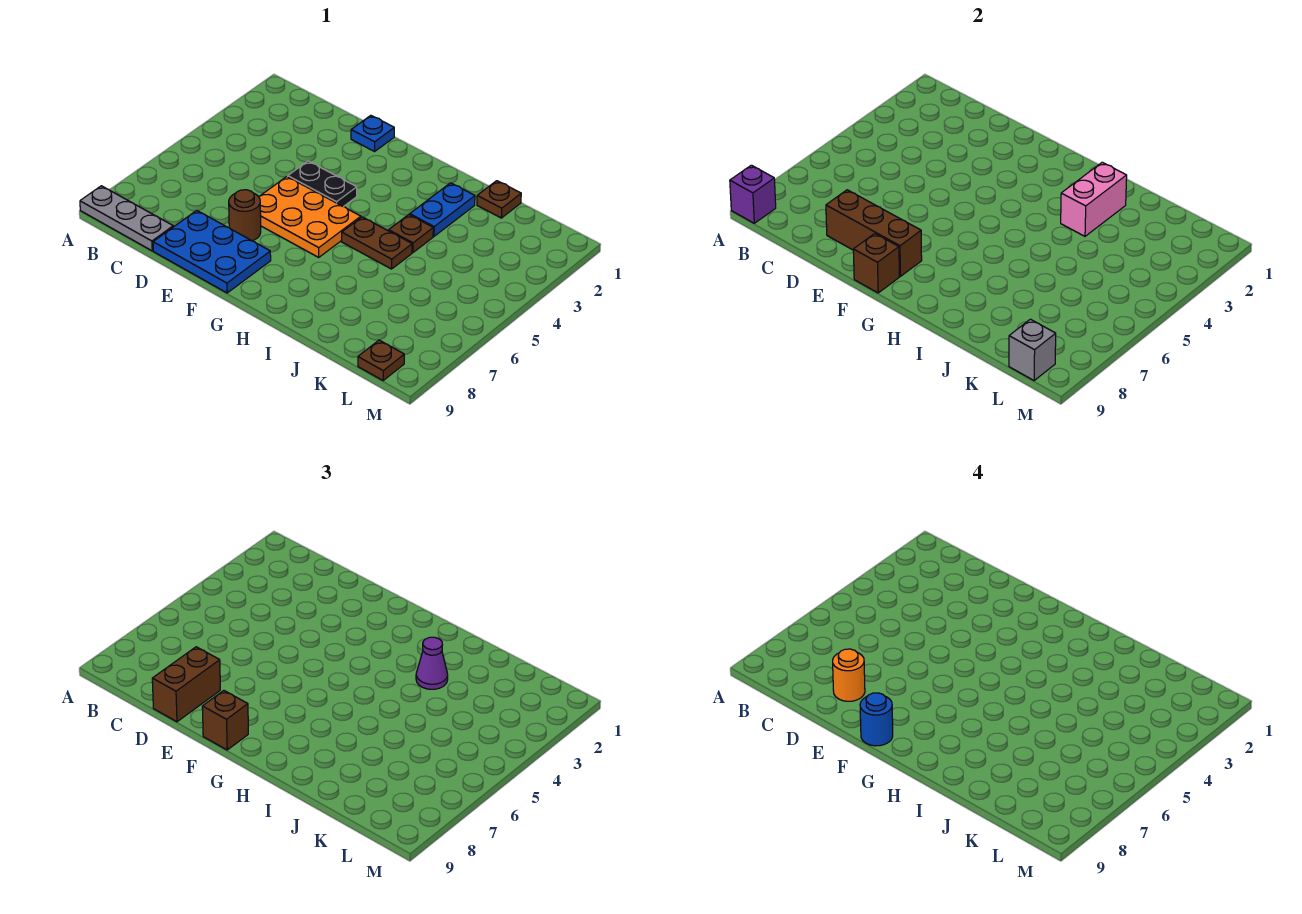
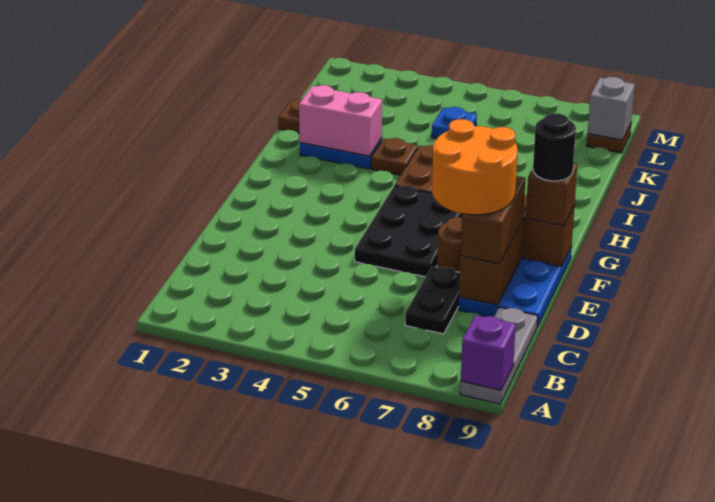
brown brick D8:D9 level 3 -> brown brick D8:E8 level 3
orange round brick D8 level 4 -> orange round brick D7:E8 level 4
blue plate E1 level 1 -> blue plate K5 level 1
black plate E4:F4 level 1 -> black plate C7:D7 level 1
orange plate E5:G6 level 1 -> black plate E5:G6 level 1
blue round brick F9 level 4 -> black round brick F9 level 4
purple cone I3 level 3 -> none

